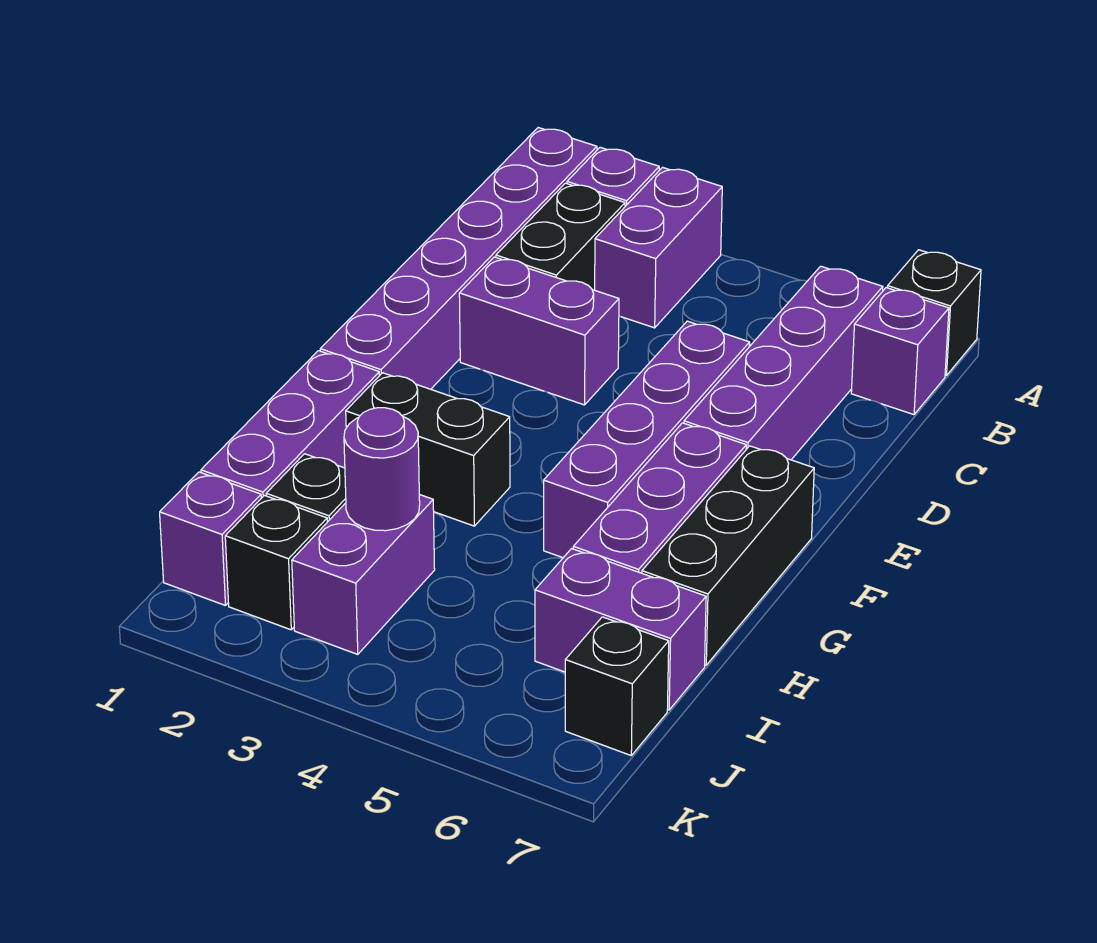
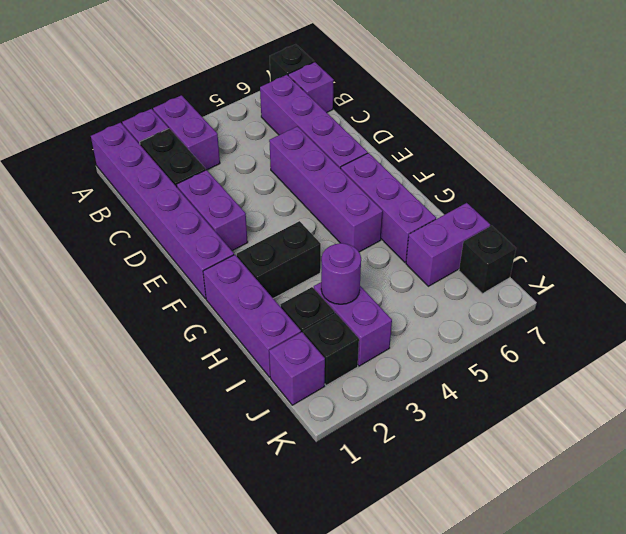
purple brick D2:D3 level 1 -> purple brick D2:E2 level 1
black brick F7:H7 level 1 -> none

